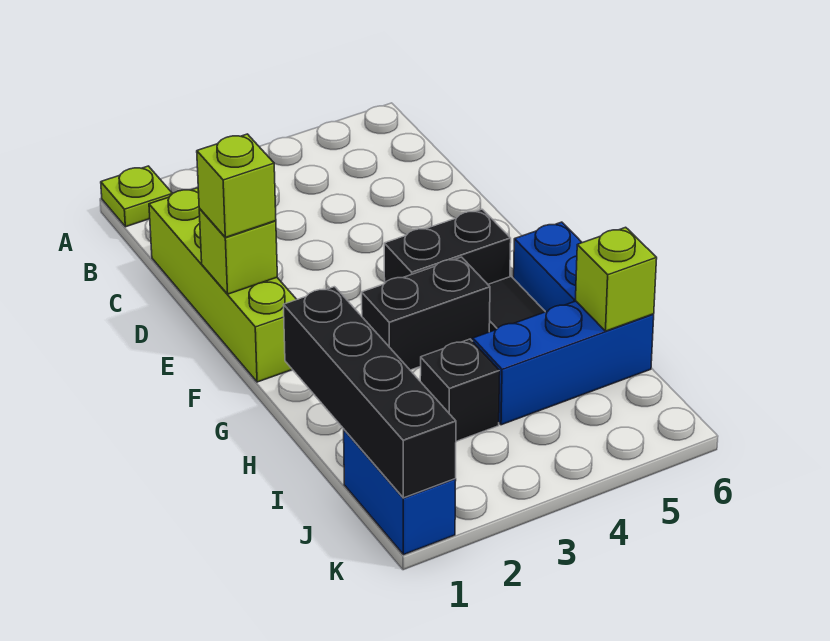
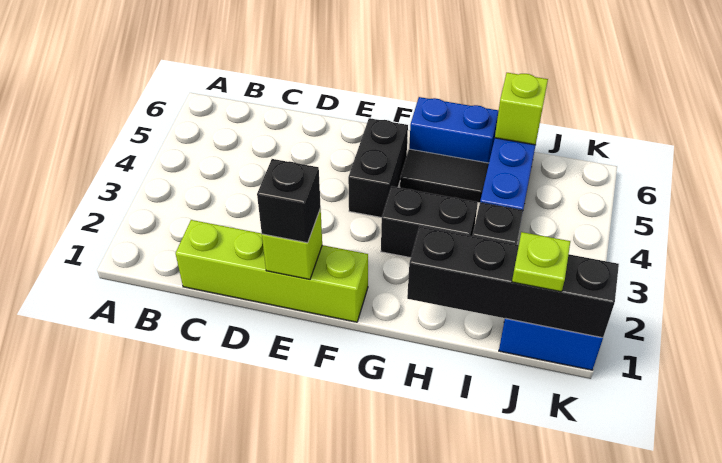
lime plate A1 level 1 -> lime plate J1 level 3
lime brick E1 level 3 -> black brick E1 level 3
black brick G3:G4 level 1 -> black brick G3:H3 level 1

